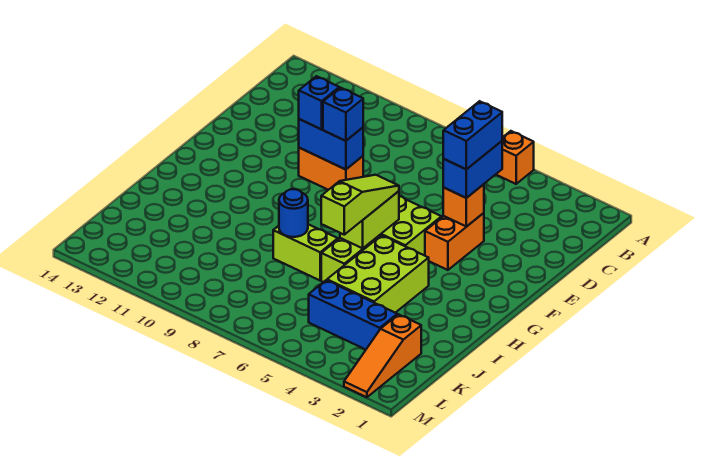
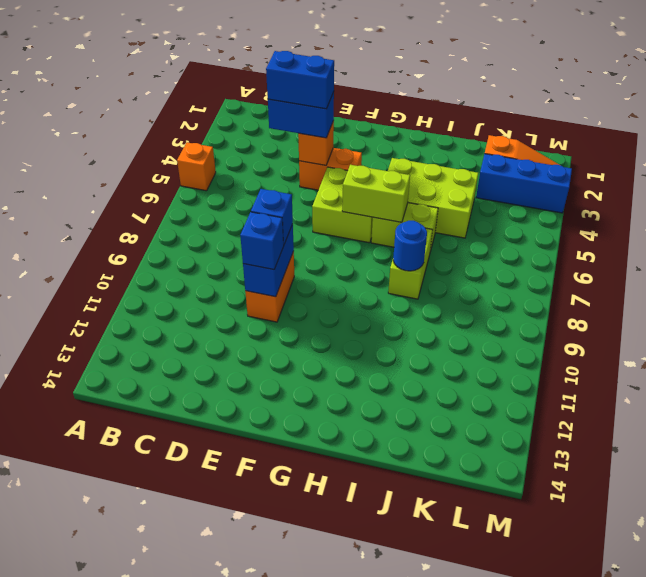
lime slope G6:I6 level 3 top I -> none
blue brick K3:K5 level 1 -> blue brick K3:M3 level 1

